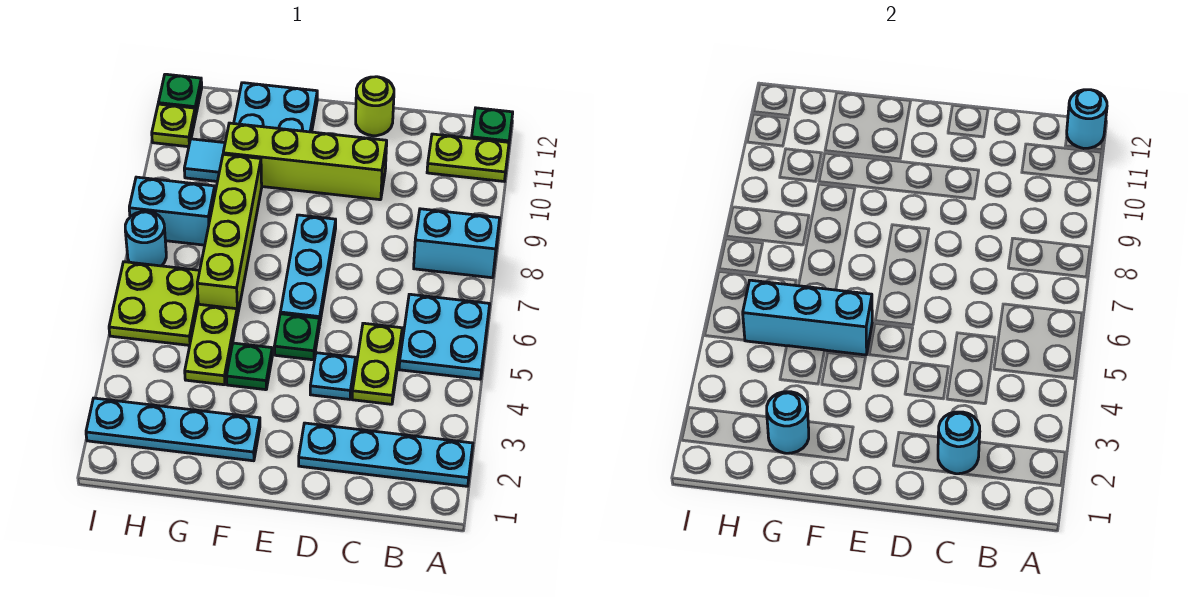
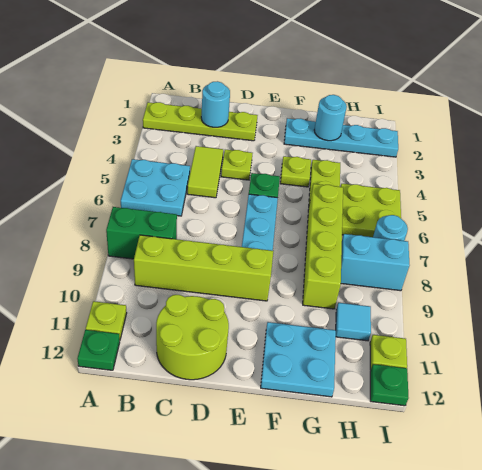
cyan plate A2:D2 level 1 -> lime plate A2:D2 level 1
cyan brick A8:B8 level 1 -> green brick A8:B8 level 1
lime plate A11:B11 level 1 -> lime plate A11 level 1
cyan round brick A12 level 2 -> none
lime plate C4:C5 level 1 -> lime tile C4:C5 level 1
cyan plate D4 level 1 -> lime plate D4 level 1
lime brick D10:G10 level 1 -> lime brick B9:E9 level 1
lime round brick D12 level 1 -> lime round brick C11:D12 level 1
green plate F4 level 1 -> lime plate F4 level 1
cyan brick F5:H5 level 2 -> none

